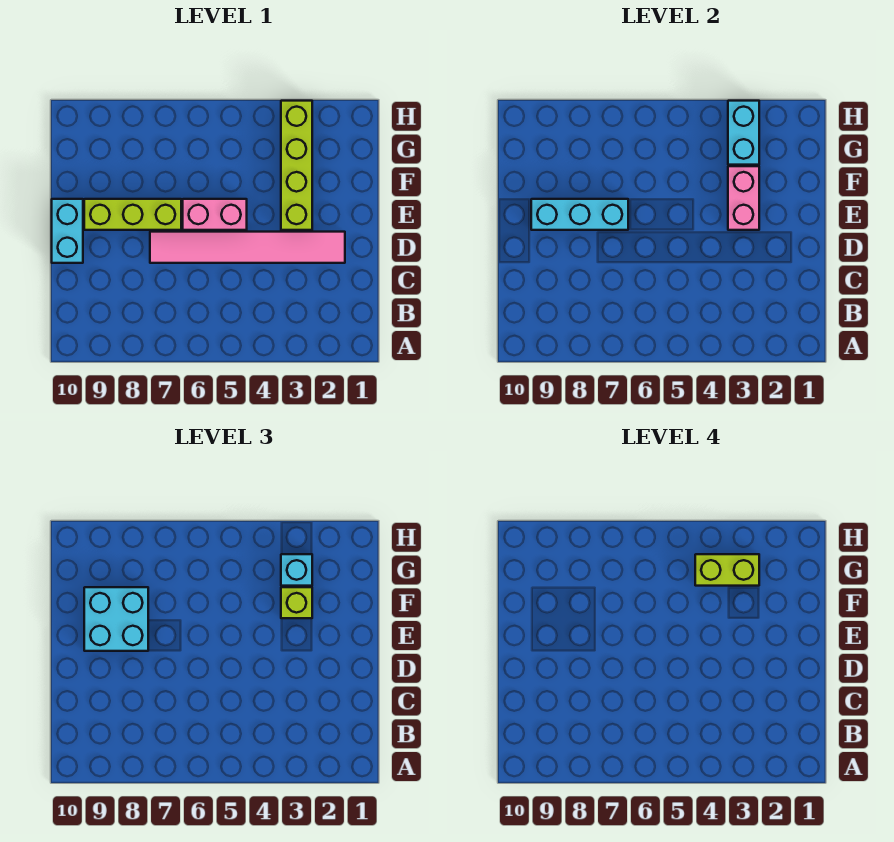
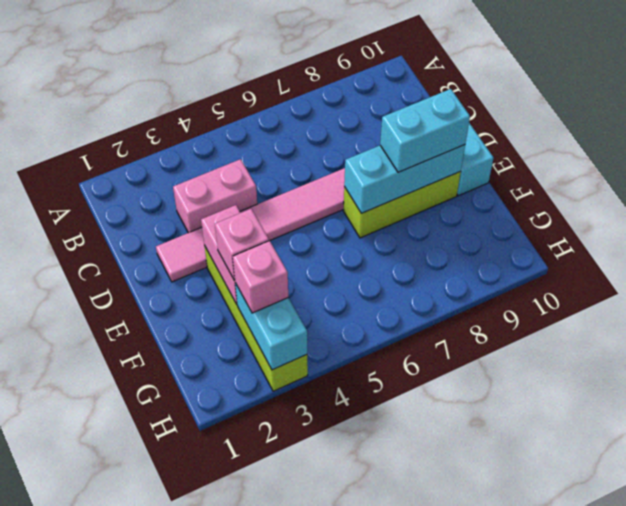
pink brick E5:E6 level 1 -> pink brick C3:C4 level 1
cyan brick E8:F9 level 3 -> cyan brick E8:E9 level 3
lime brick F3 level 3 -> pink brick F3 level 3
cyan brick G3 level 3 -> pink brick G3 level 3
lime brick G3:G4 level 4 -> none

